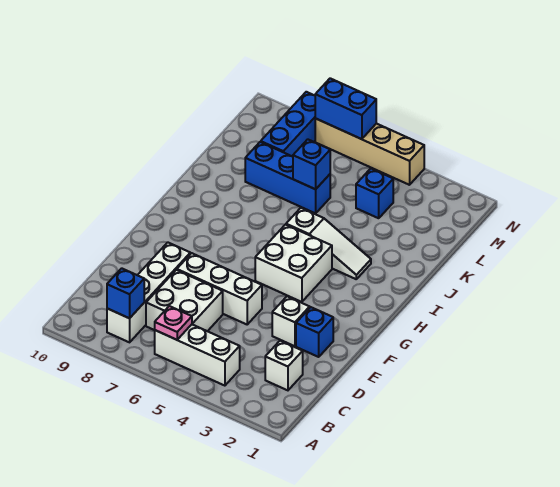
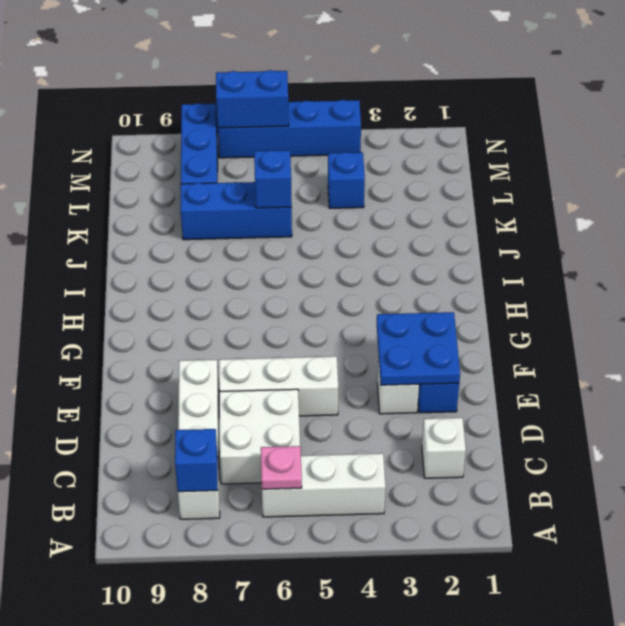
none -> blue plate E2:F3 level 2
white brick G4:H5 level 1 -> none
white slope I3:I5 level 1 top 5 -> none
tan brick N4:N7 level 1 -> blue brick N4:N7 level 1

